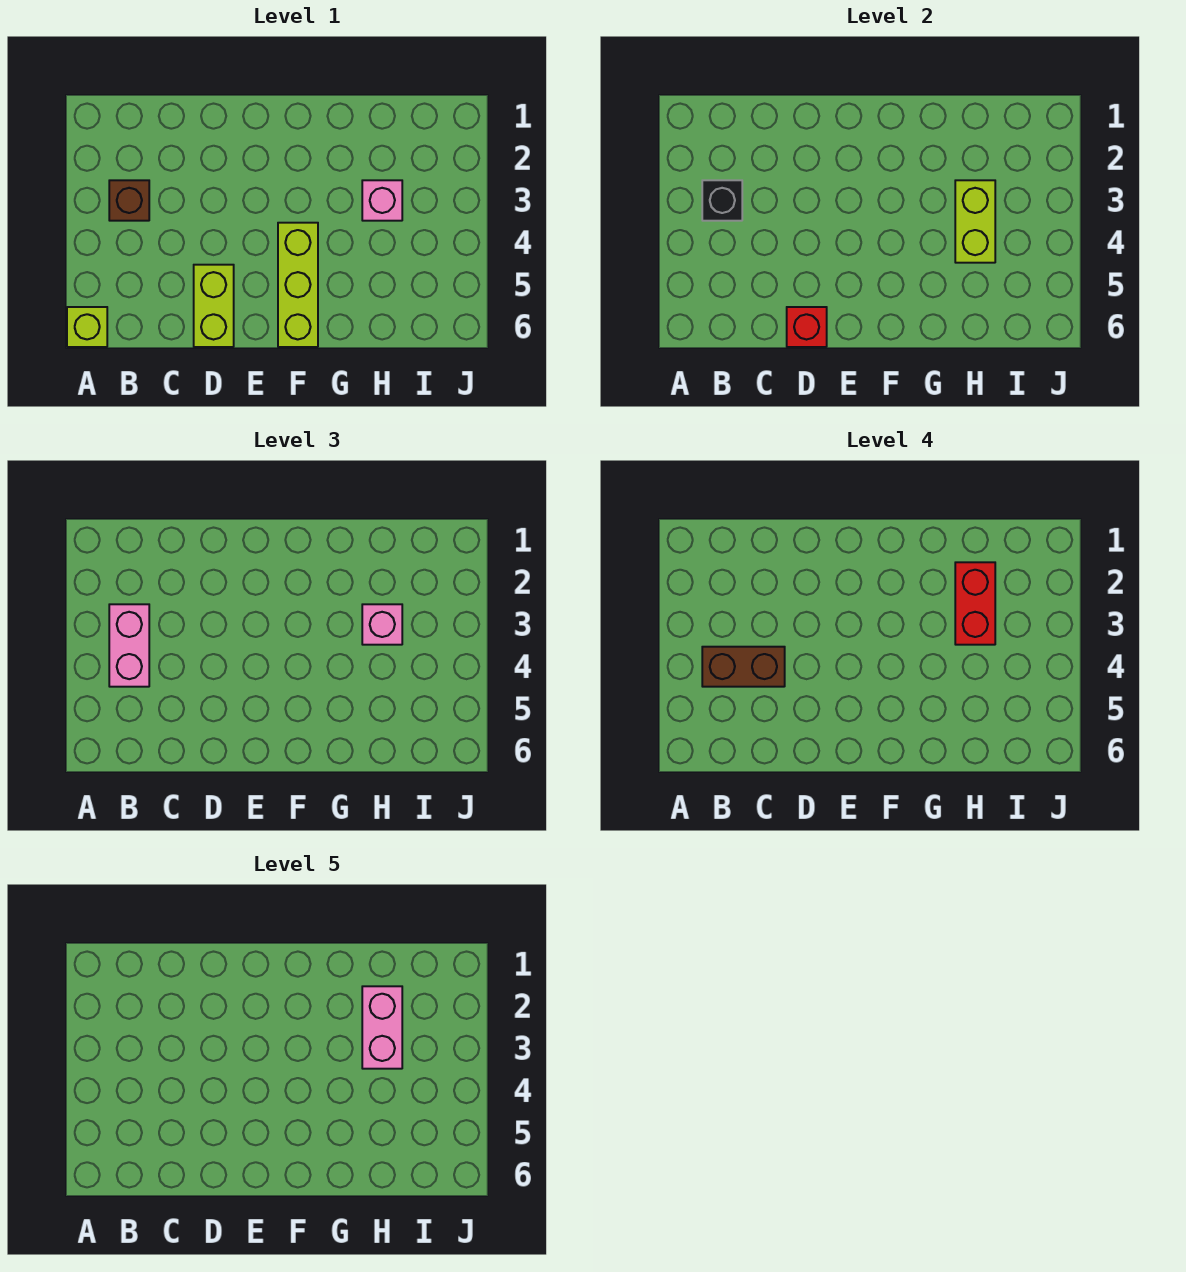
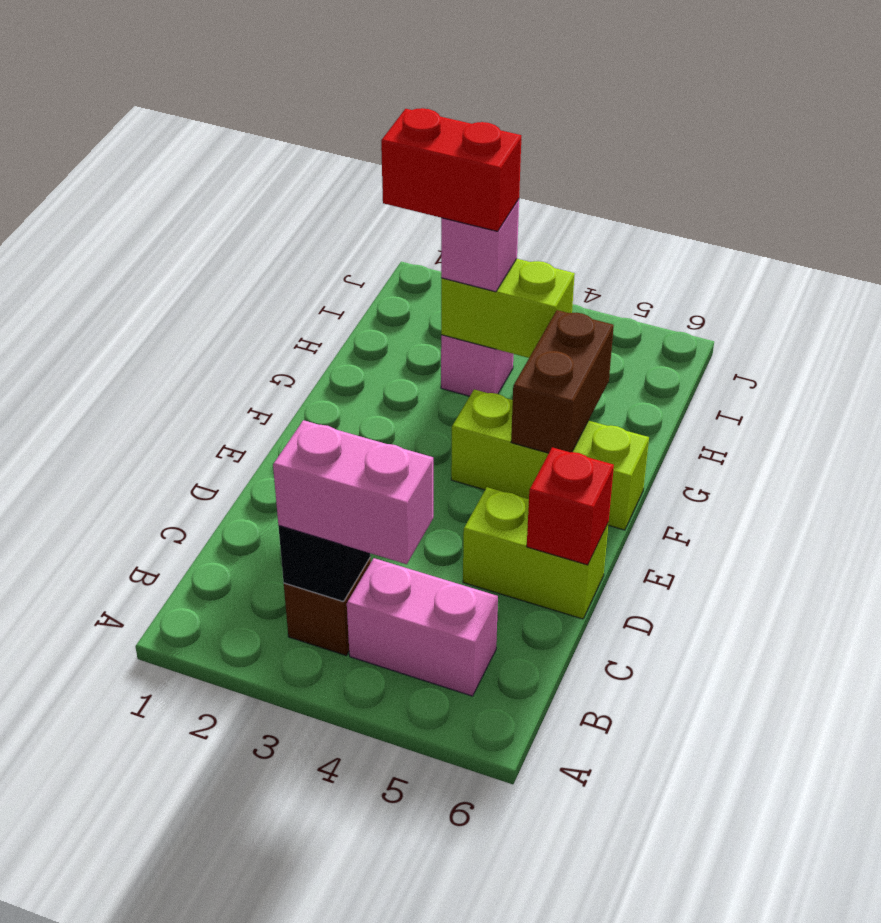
lime brick A6 level 1 -> none
brown brick B4:C4 level 4 -> brown brick F5:G5 level 2
pink brick H2:H3 level 5 -> pink brick B4:B5 level 1

